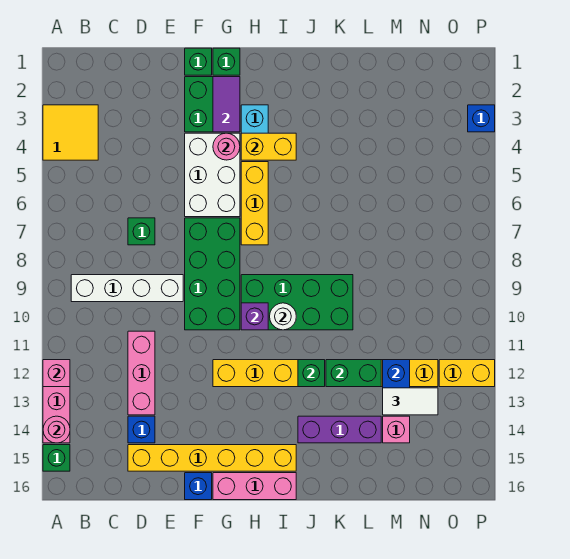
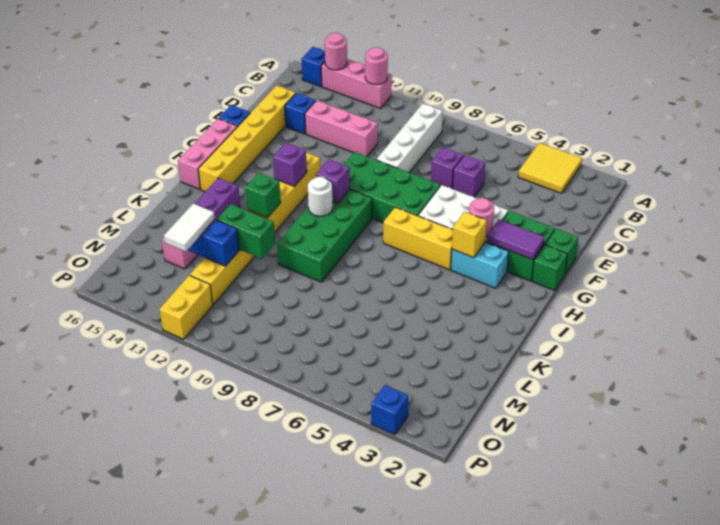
pink brick A12 level 2 -> pink round brick A12 level 2
green brick A15 level 1 -> blue brick A15 level 1
none -> purple brick D6 level 1
green brick D7 level 1 -> purple brick D7 level 1
yellow brick H4:I4 level 2 -> yellow brick H4 level 2
none -> purple brick H12 level 2
green brick K12:L12 level 2 -> green brick L11:L12 level 2

